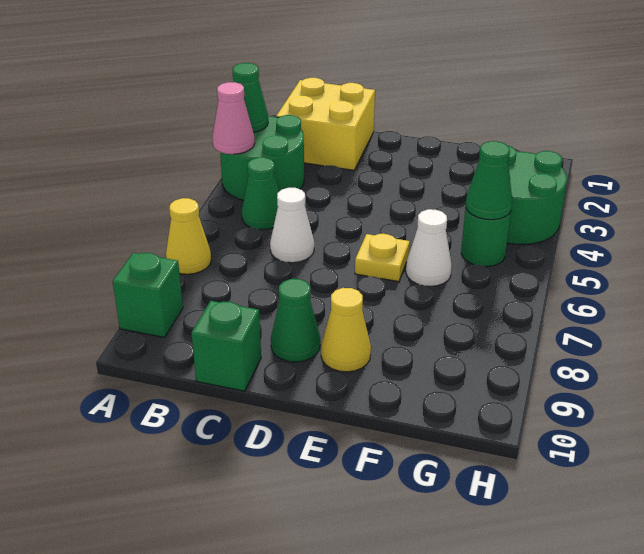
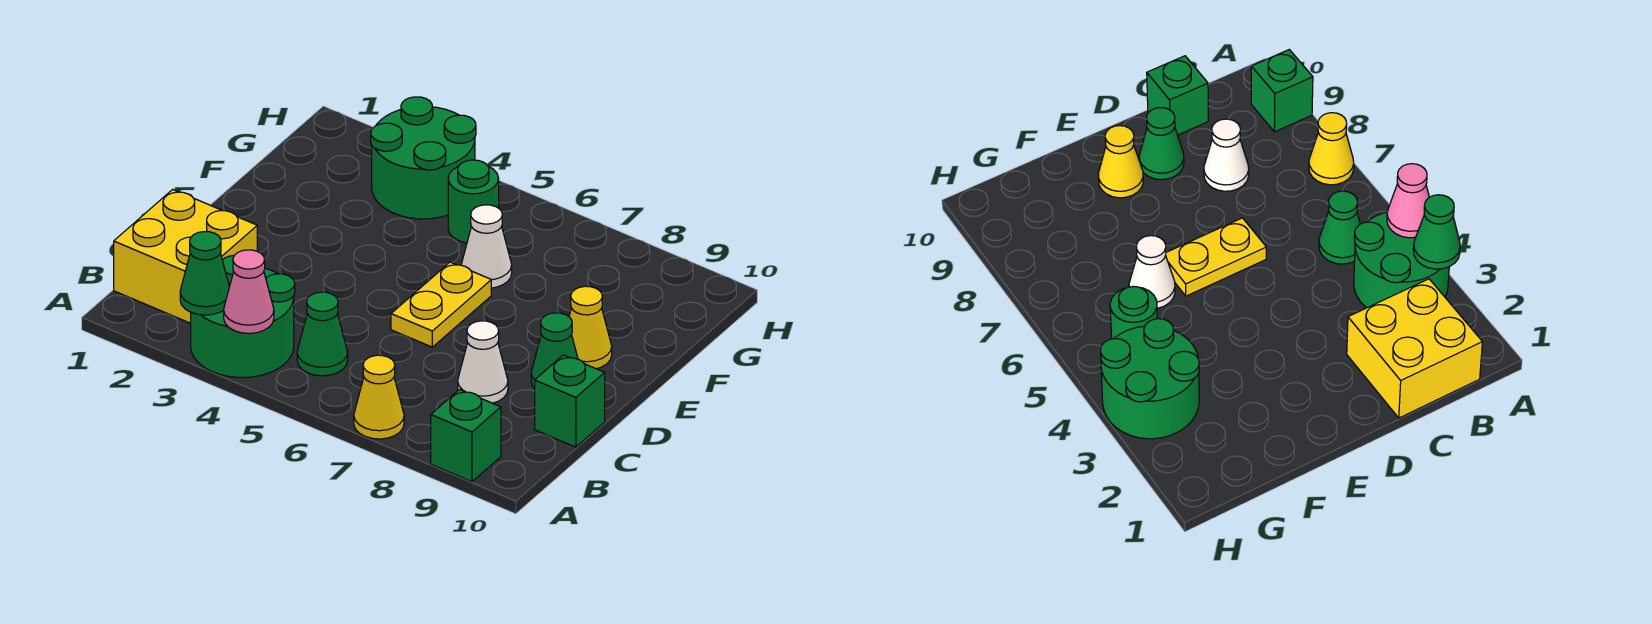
white cone C6 level 1 -> white cone C8 level 1
yellow plate E6 level 1 -> yellow plate D6:E6 level 1
green cone G5 level 2 -> none

